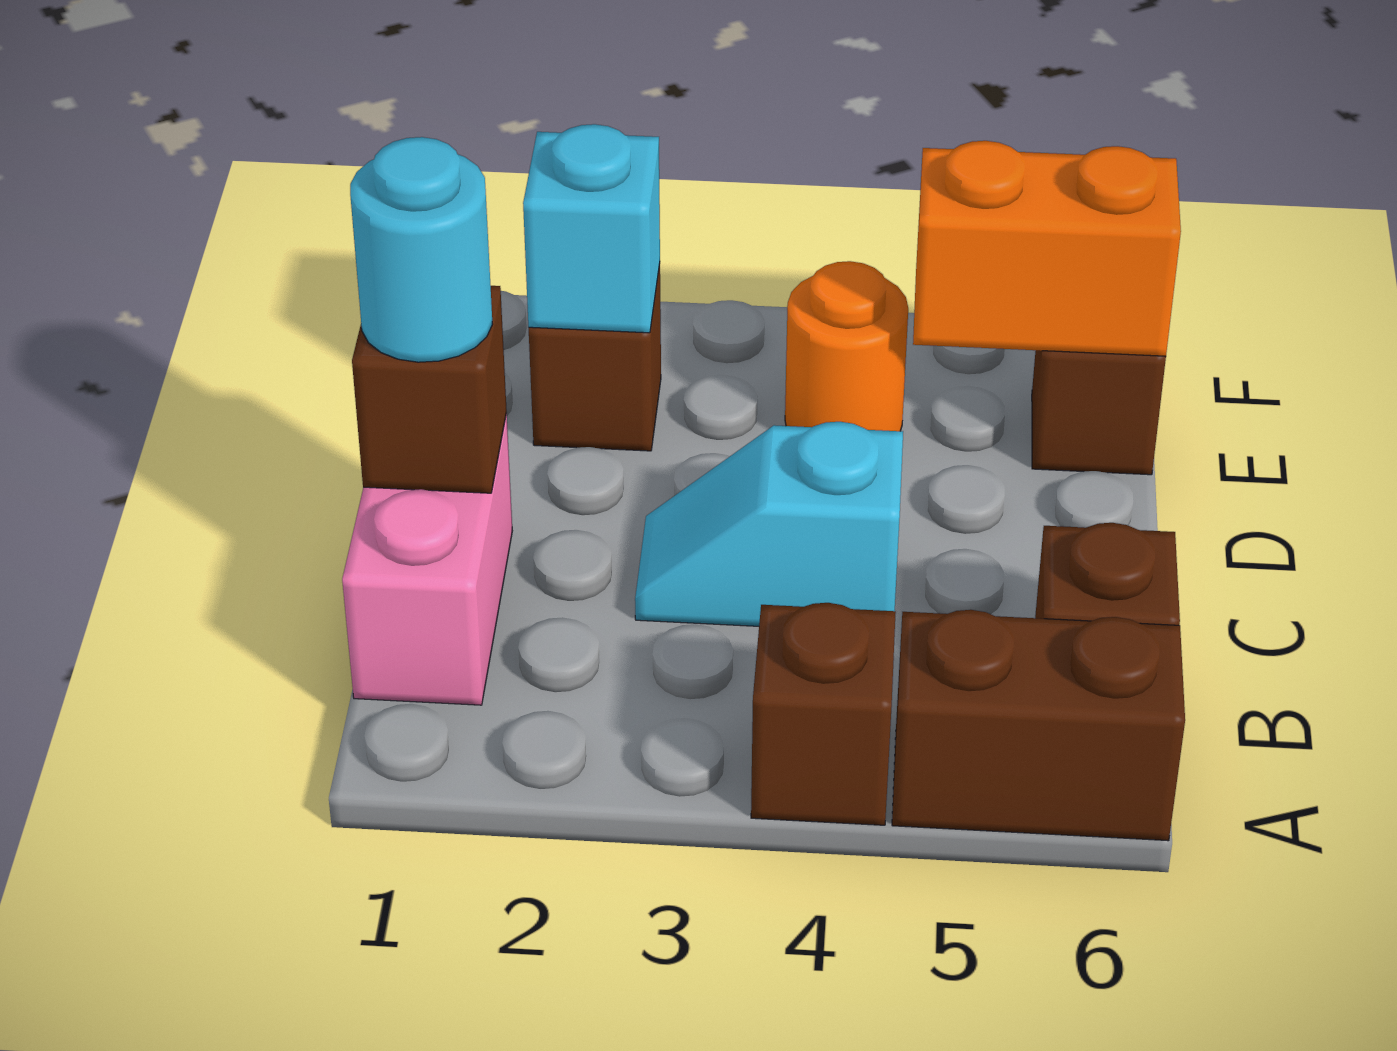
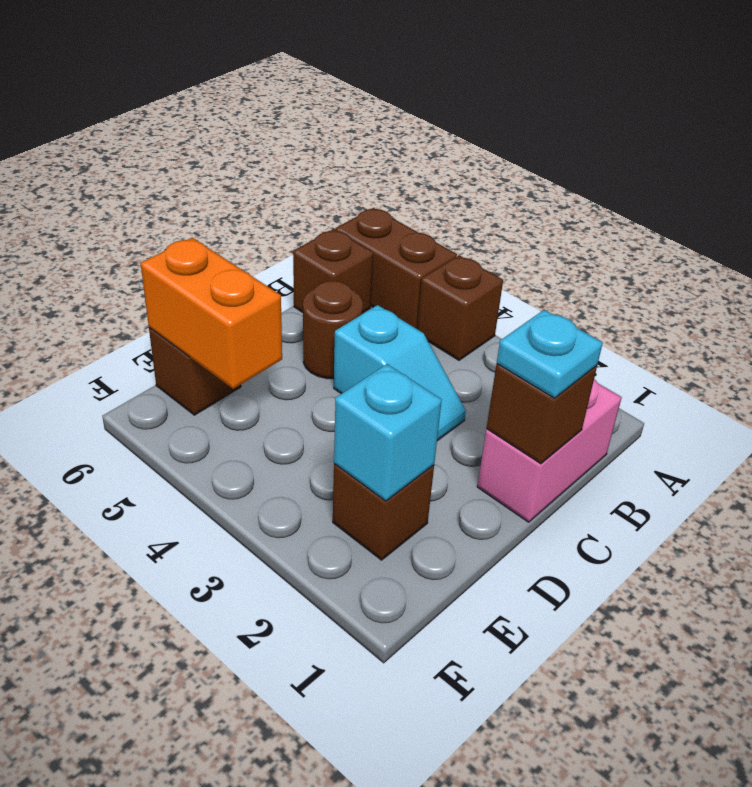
cyan round brick C1 level 3 -> cyan plate C1 level 3
none -> brown round brick C5 level 1
orange round brick E4 level 1 -> none

